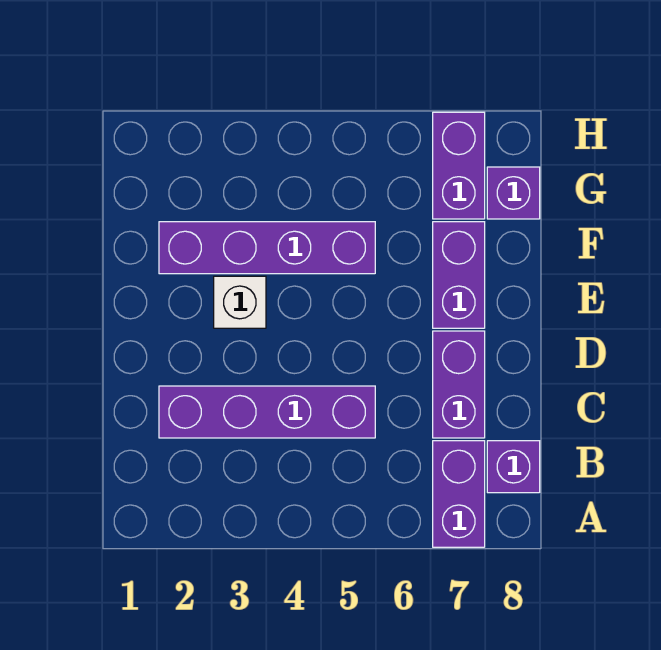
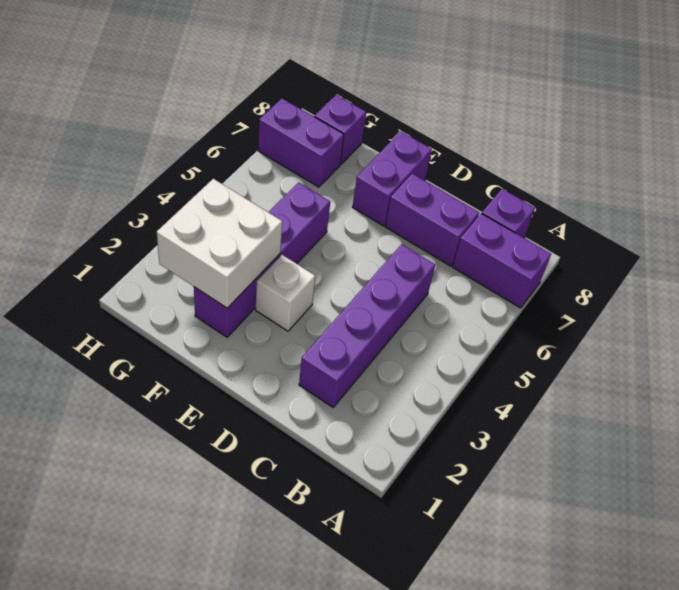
purple brick E7:F7 level 1 -> purple brick E7:E8 level 1
none -> white brick F2:G3 level 2

